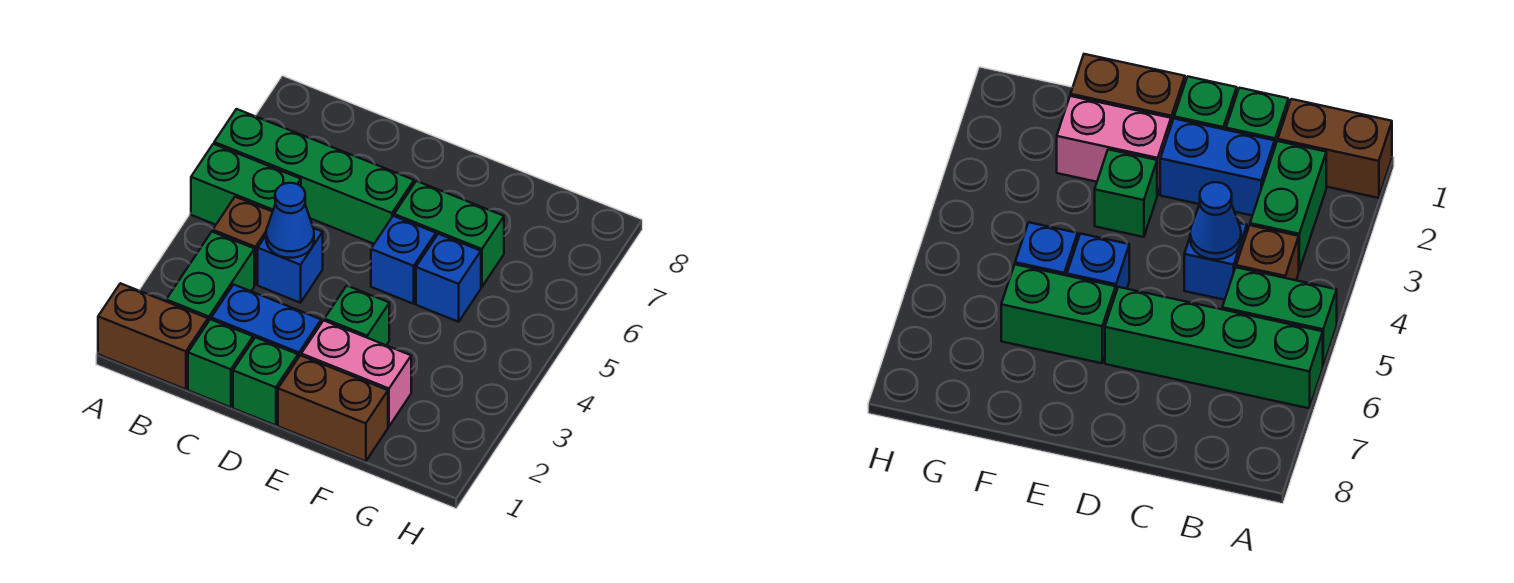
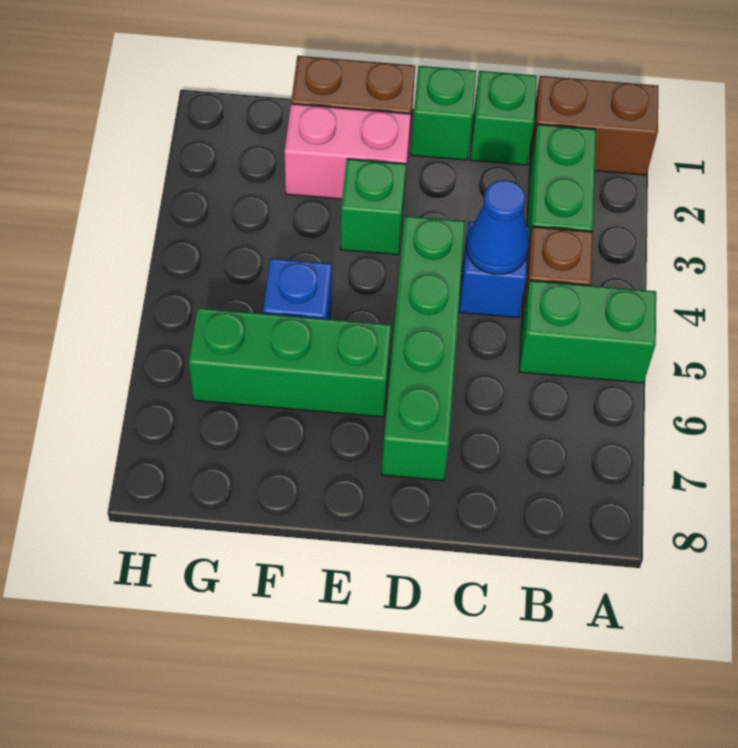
green brick A6:D6 level 1 -> green brick D4:D7 level 1
blue brick C2:D2 level 1 -> none
blue brick E5 level 1 -> none
green brick E6:F6 level 1 -> green brick E6:G6 level 1

